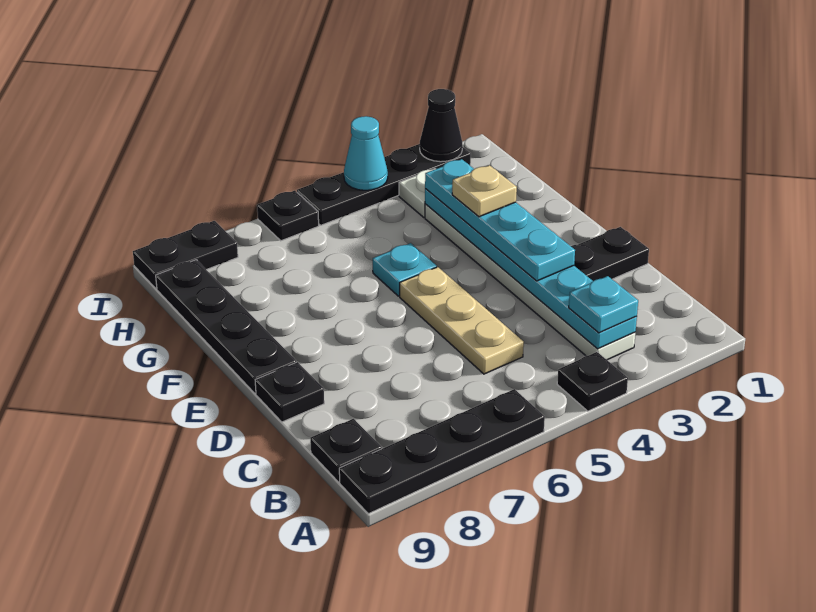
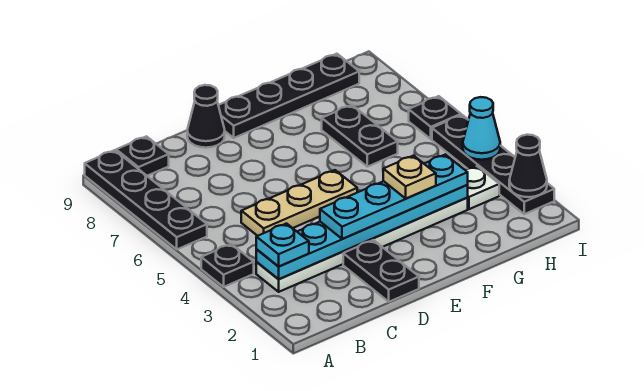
black plate D9 level 1 -> black cone D9 level 1
cyan plate F5 level 1 -> none
black plate I8:I9 level 1 -> black plate G6:G7 level 1

